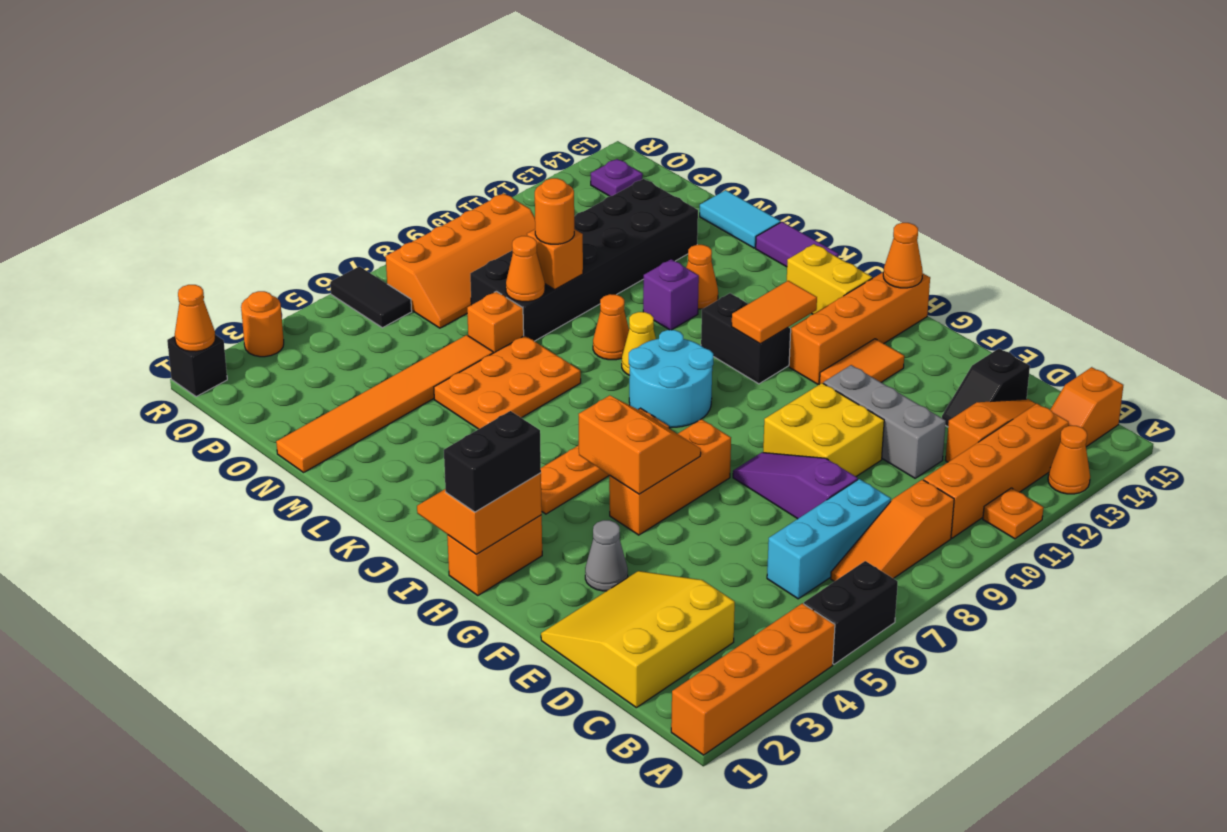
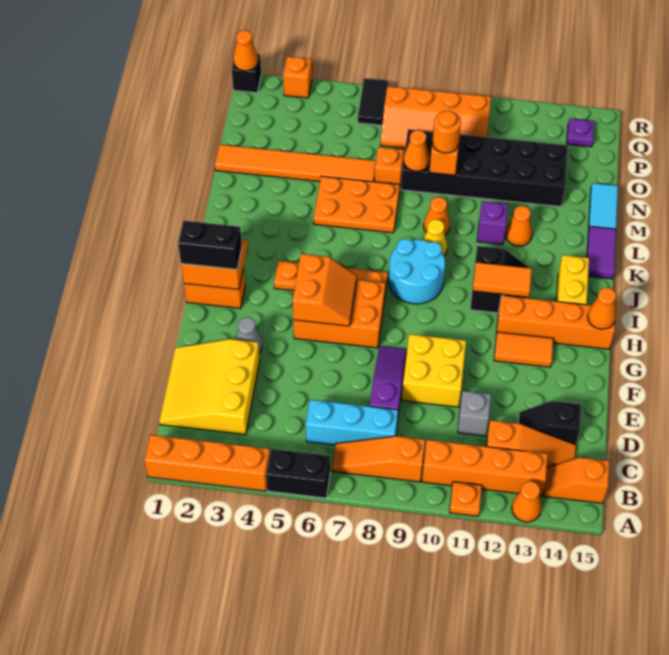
yellow slope C1:E3 level 1 top C -> yellow slope C1:E3 level 1 top 3
grey brick D11:F11 level 1 -> grey brick D11 level 1
orange brick G5:G7 level 1 -> orange brick G5:H7 level 1
orange round brick R3 level 1 -> orange brick R3 level 1

